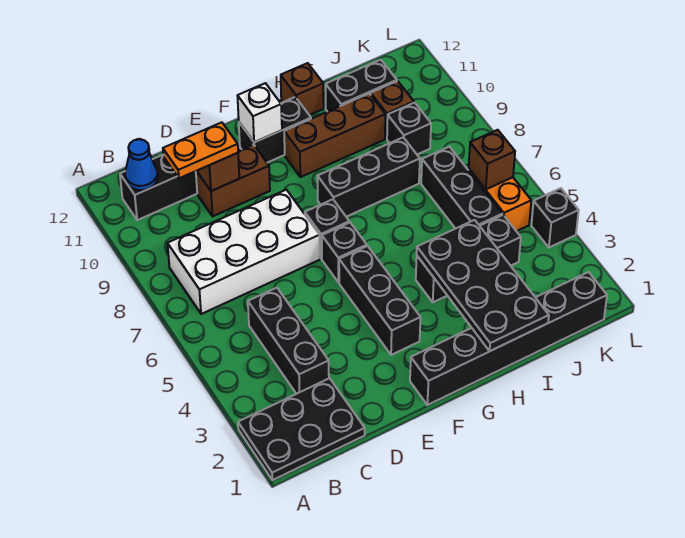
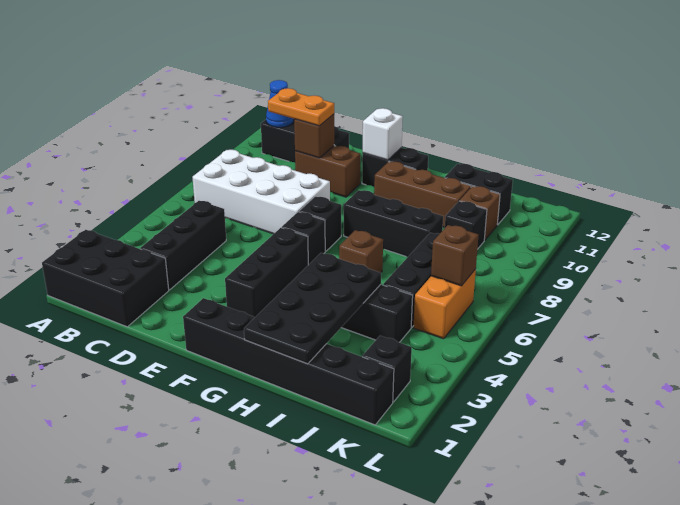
black plate A1:C2 level 1 -> black brick A1:C2 level 1
brown brick H12 level 1 -> brown brick H6 level 1
black brick L4 level 1 -> black brick K2 level 1

